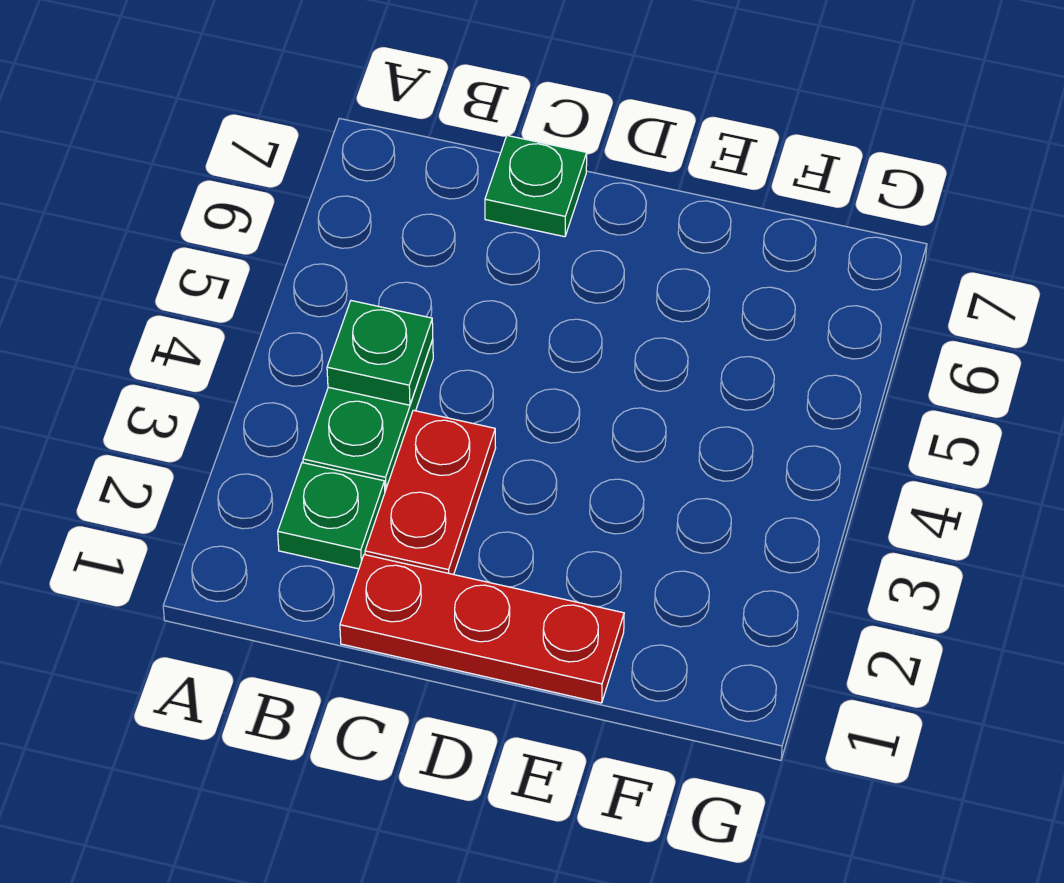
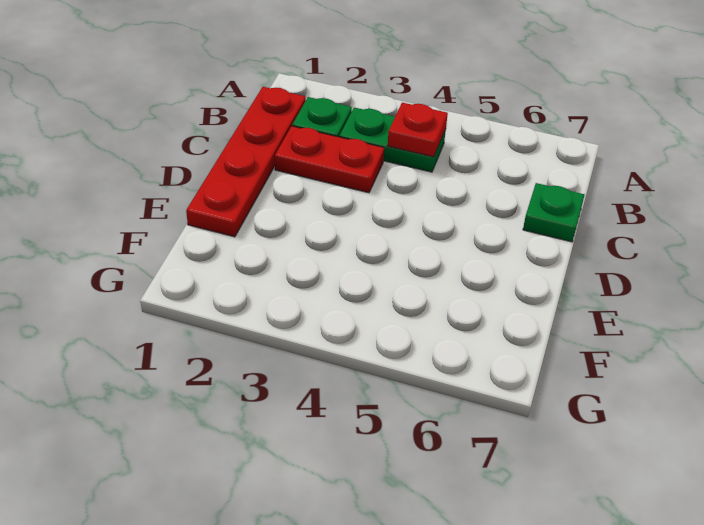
green plate B4 level 2 -> red plate B4 level 2
red plate C1:E1 level 1 -> red plate B1:E1 level 1

